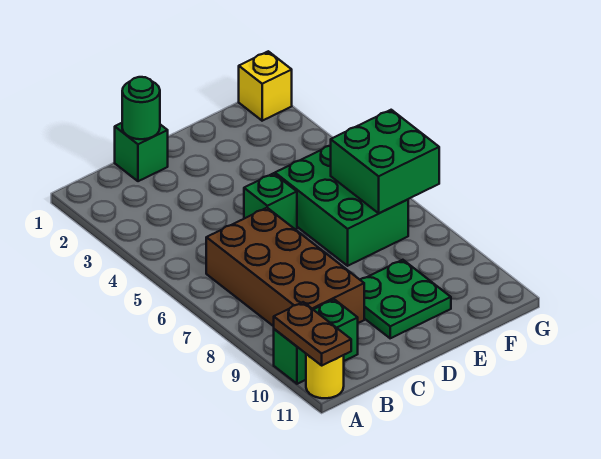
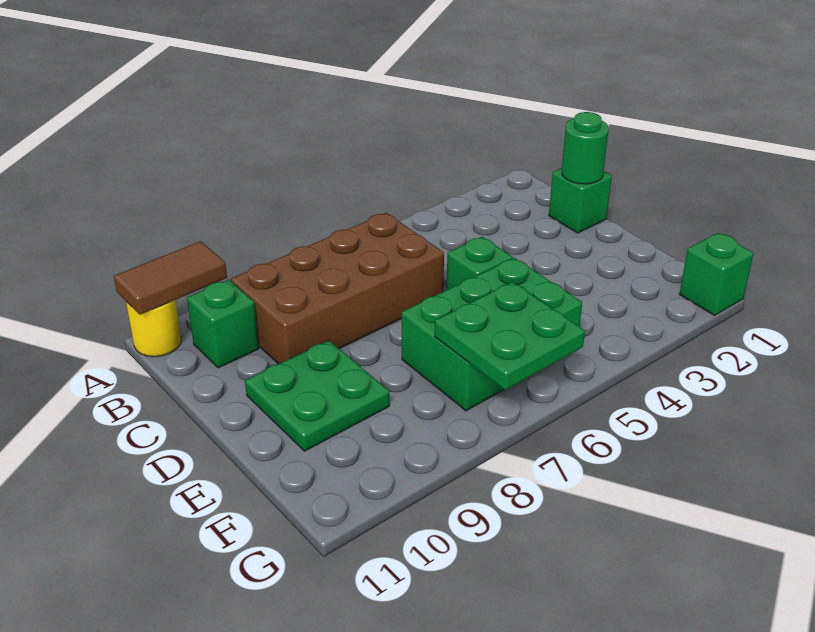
green brick A10:B10 level 1 -> green brick B10 level 1
brown plate A10:A11 level 2 -> brown tile A10:A11 level 2
green brick F6:G7 level 2 -> green plate F6:G7 level 2
yellow brick G1 level 1 -> green brick G1 level 1

